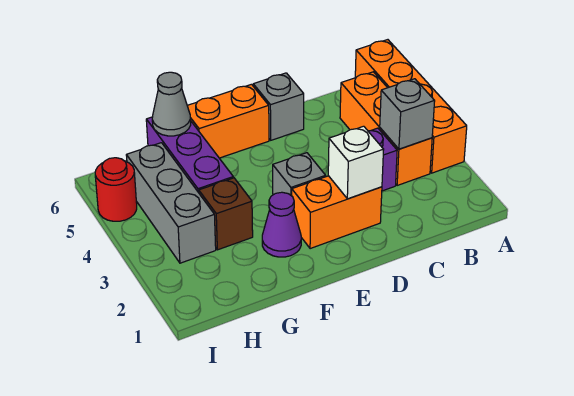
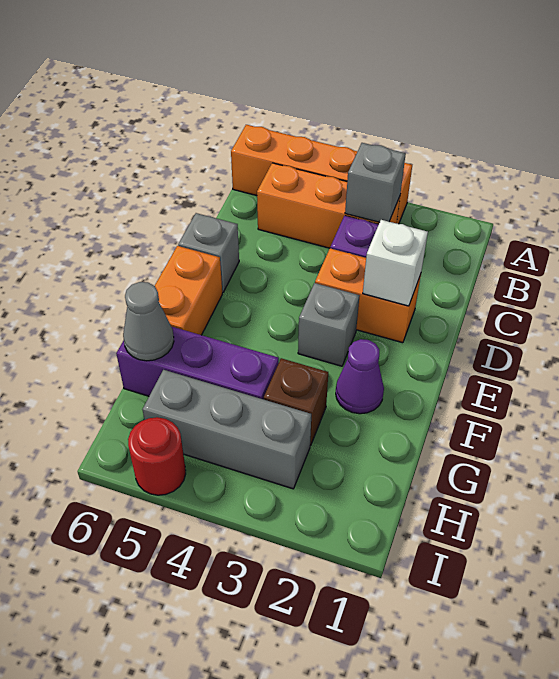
orange brick D2:E2 level 1 -> orange brick D2:D3 level 1

